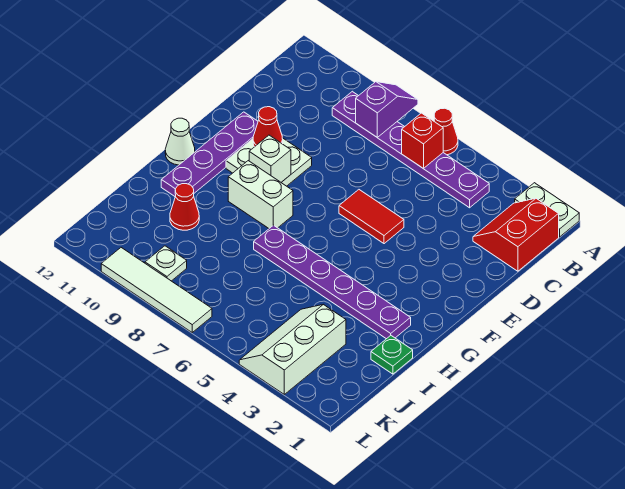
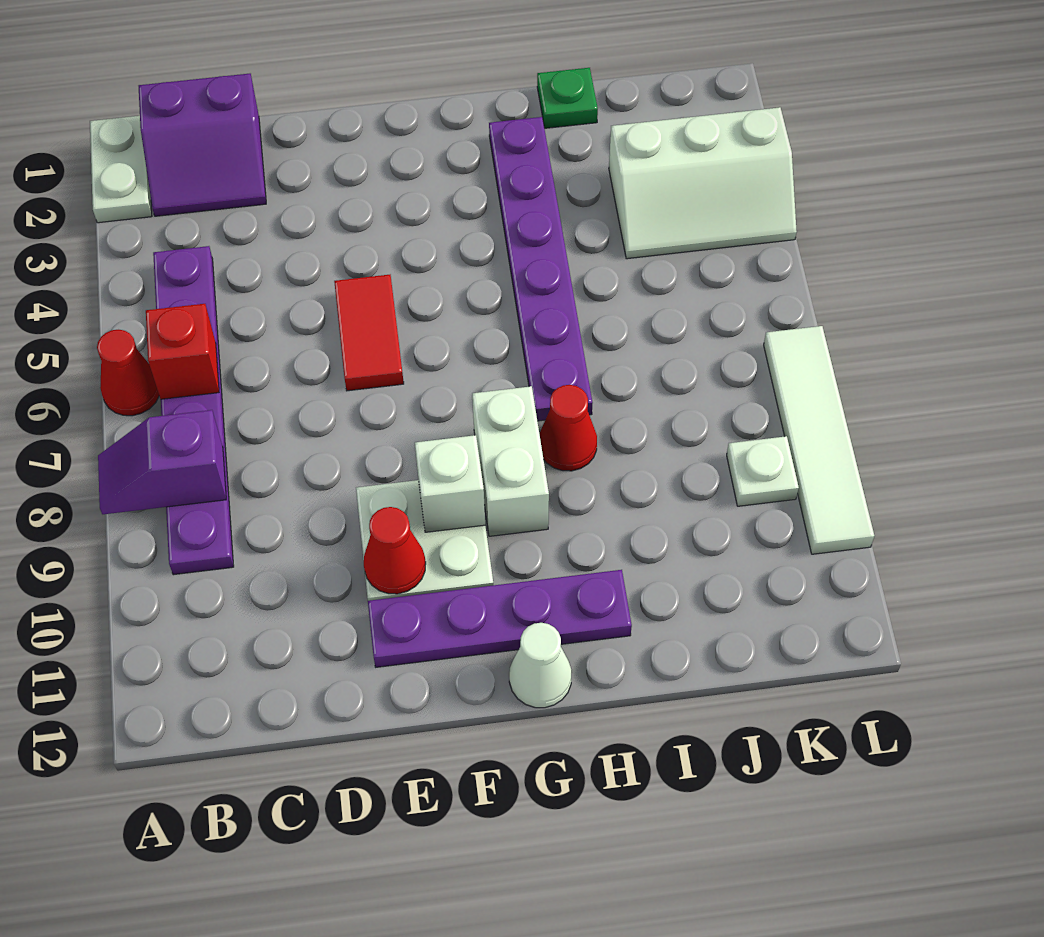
red slope B1:C2 level 1 top 1 -> purple slope B1:C2 level 1 top 1
red cone I10 level 1 -> red cone H8 level 1

